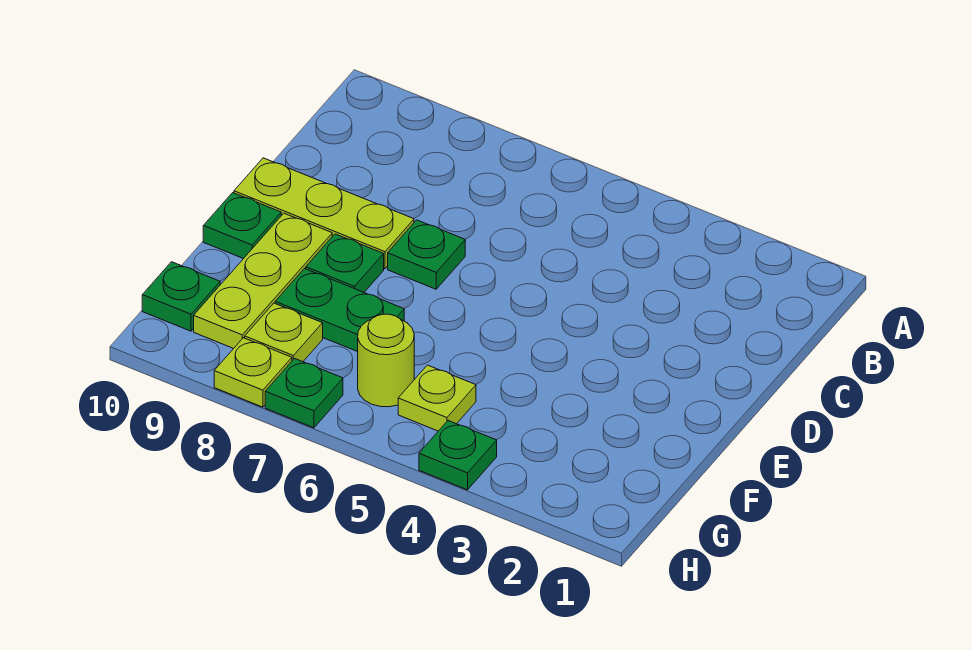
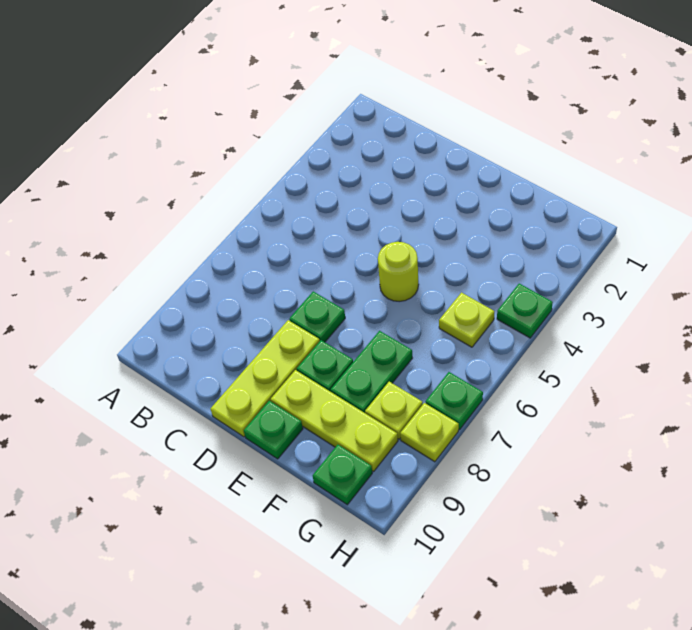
lime round brick G6 level 1 -> lime round brick E5 level 1

